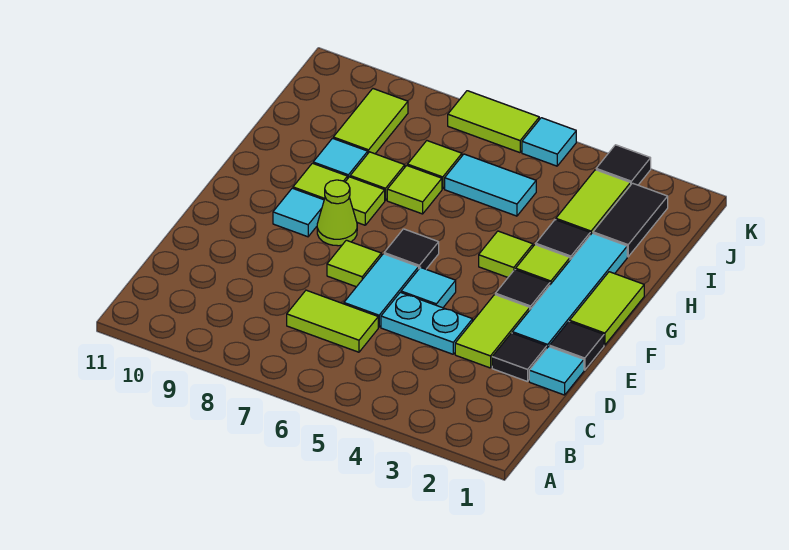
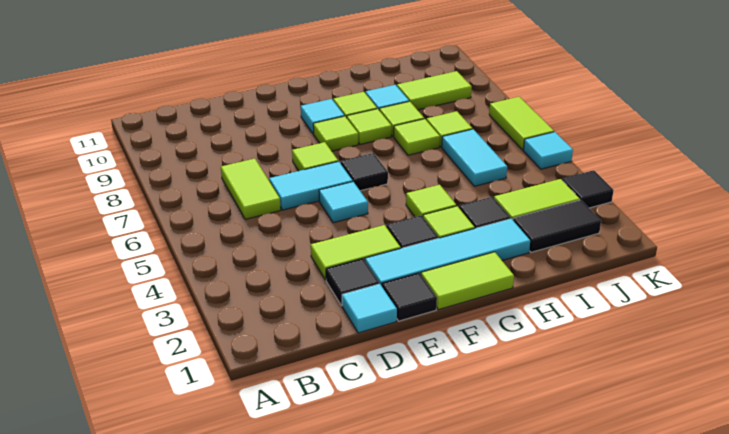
cyan plate D4:D5 level 1 -> none
lime cone F8 level 1 -> lime tile F8 level 1

